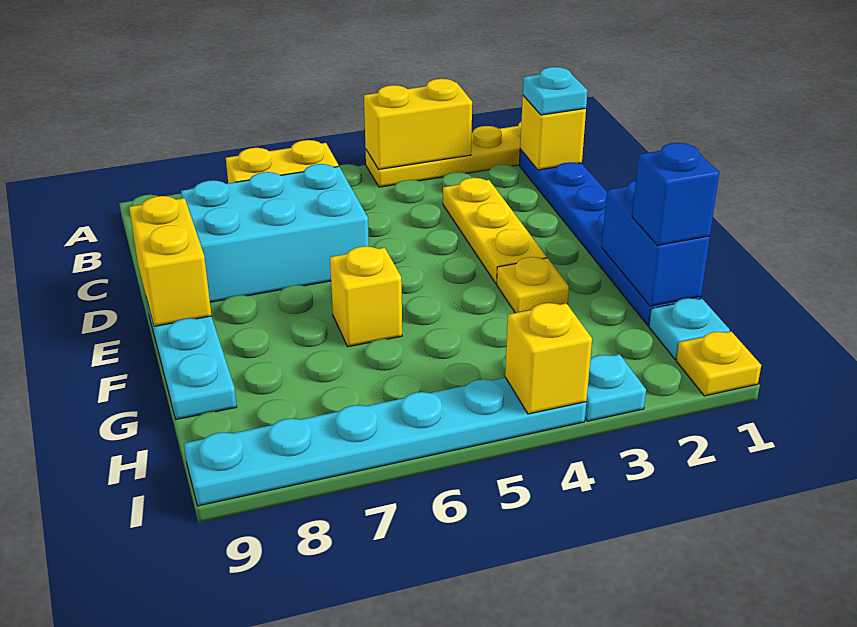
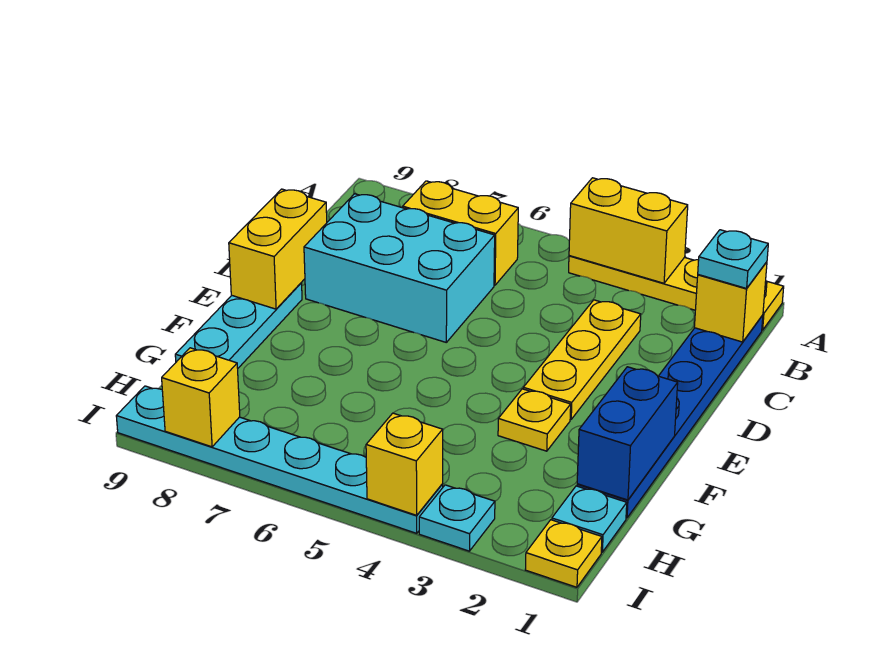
yellow brick F6 level 1 -> yellow brick I8 level 2
blue brick G1 level 3 -> none

